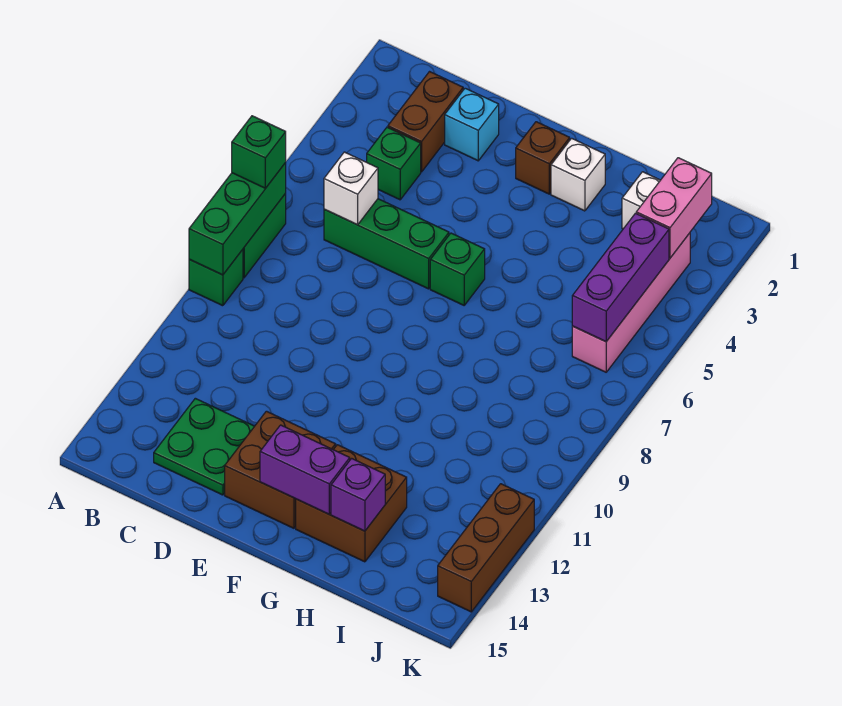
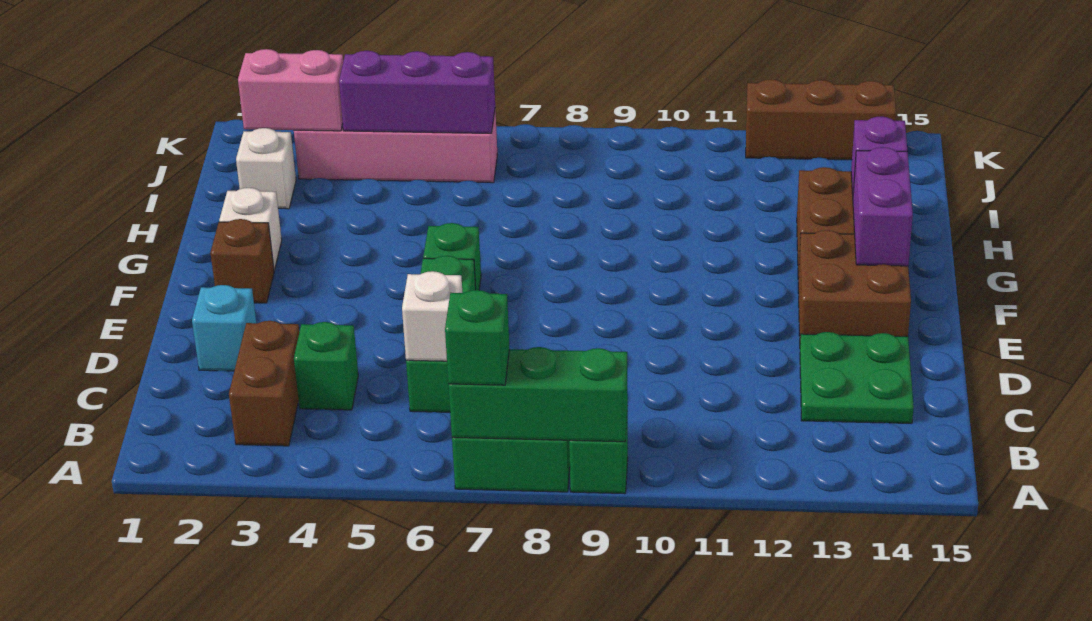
brown brick C2:C3 level 1 -> brown brick B3:C3 level 1

